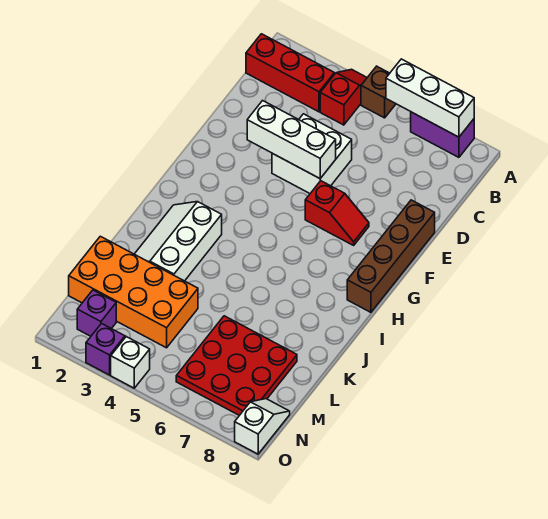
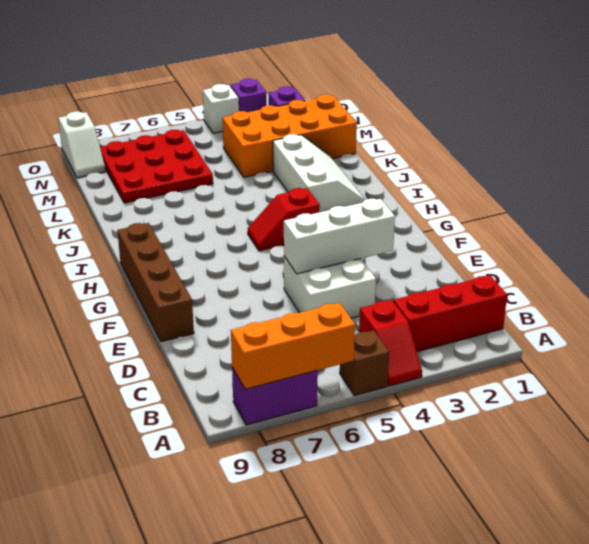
white brick A6:A8 level 2 -> orange brick A6:A8 level 2
red slope F6:F7 level 1 top 6 -> red slope H4:H5 level 1 top 4

